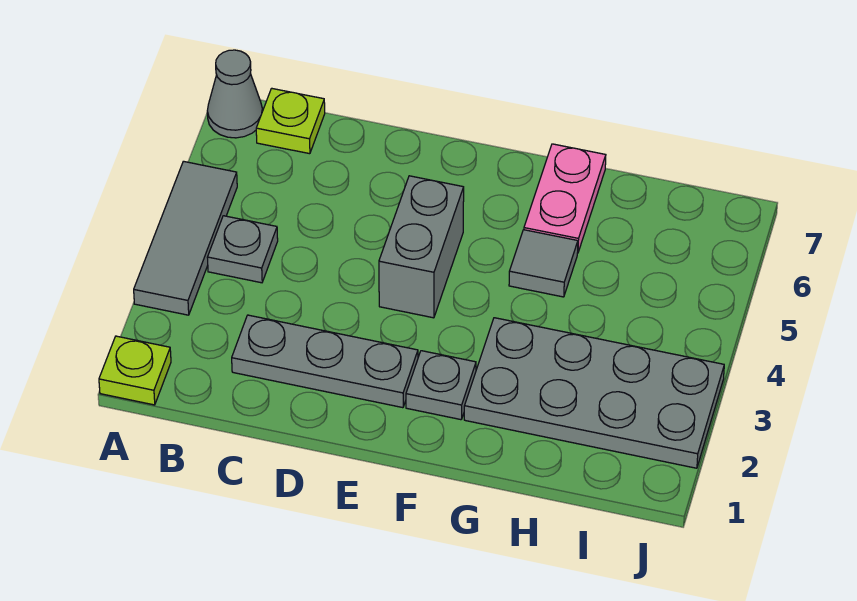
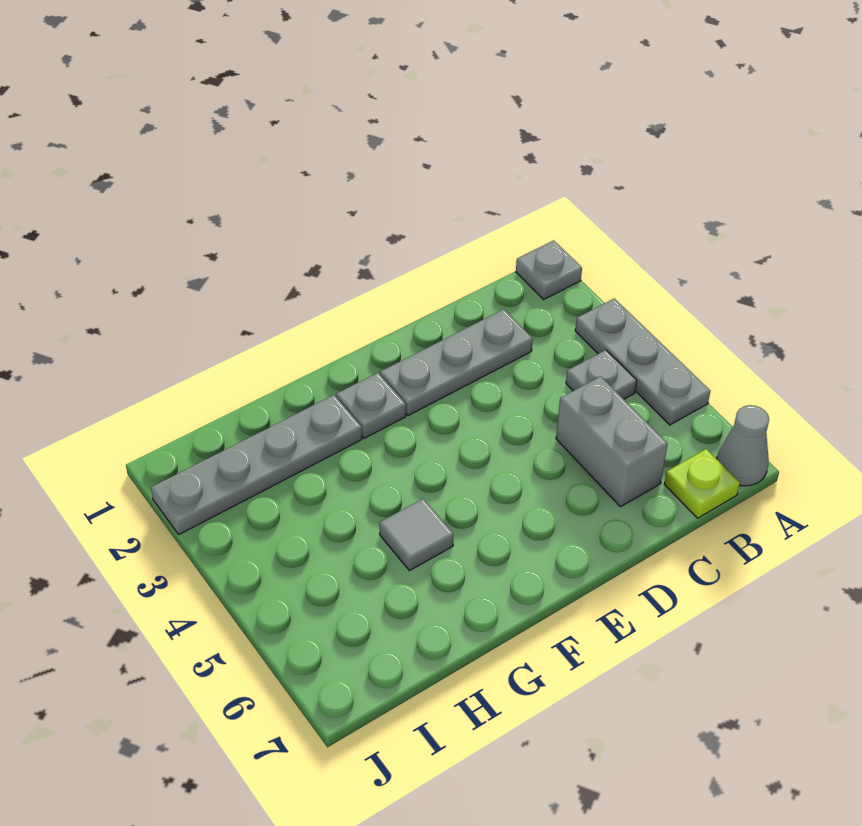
lime plate A1 level 1 -> grey plate A1 level 1
grey tile A3:A5 level 1 -> grey plate A3:A5 level 1
grey brick E4:E5 level 1 -> grey brick C5:C6 level 1
grey plate G2:J3 level 1 -> grey plate G2:J2 level 1
pink plate G6:G7 level 1 -> none

